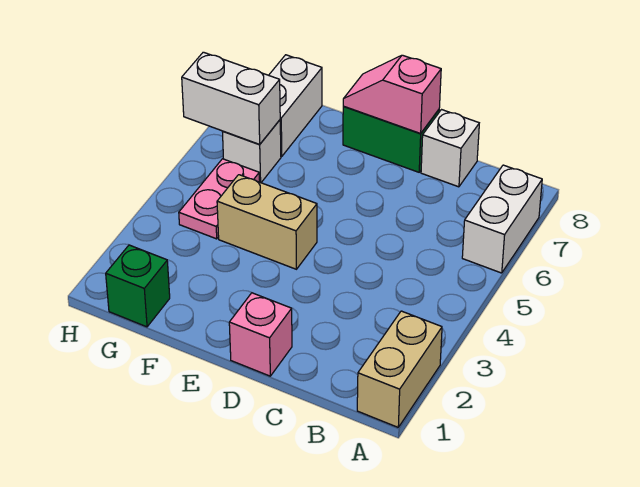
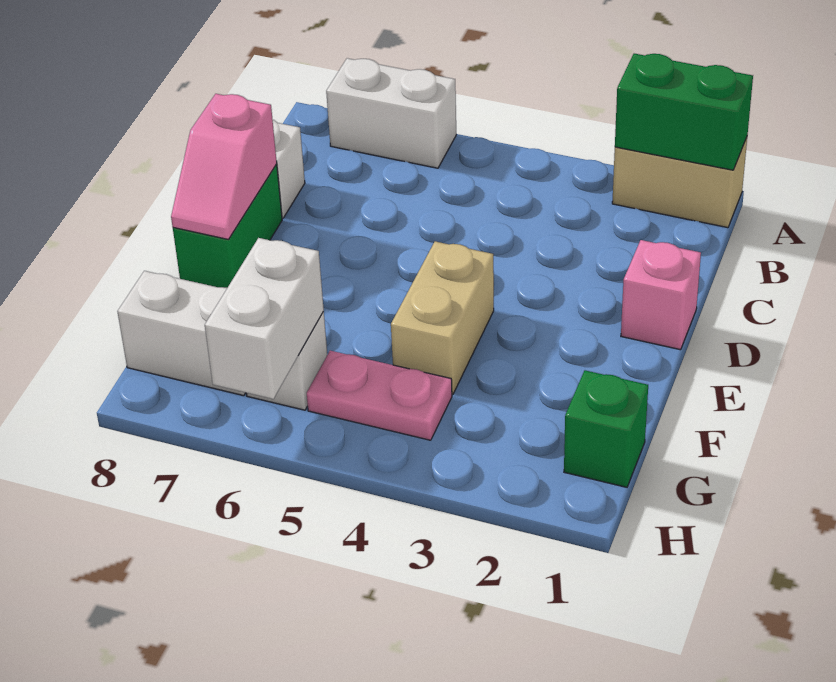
none -> green brick A1:A2 level 2

